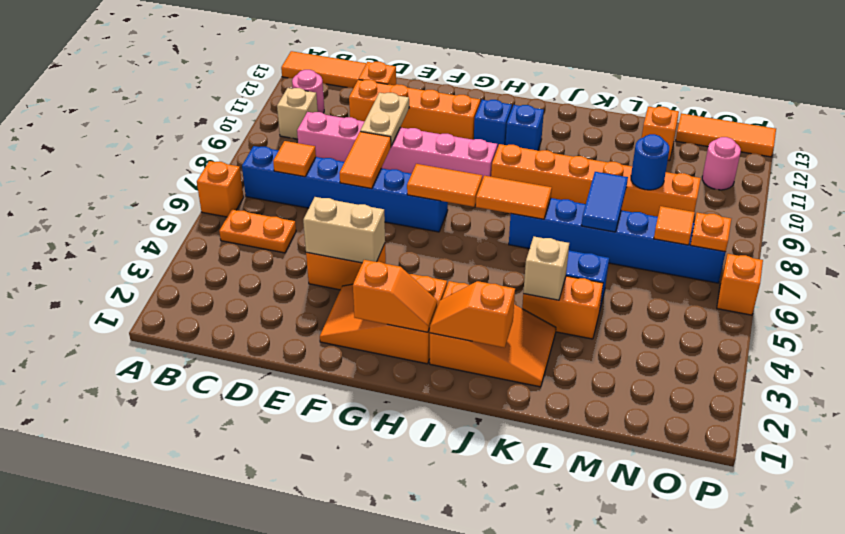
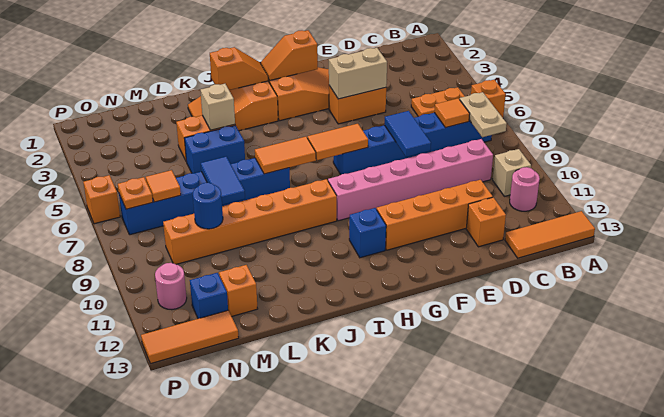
orange tile E7:E8 level 2 -> blue tile E7:E8 level 2
tan plate E9:E10 level 2 -> tan plate B7:B8 level 2
blue brick I11 level 1 -> blue brick N12 level 1

